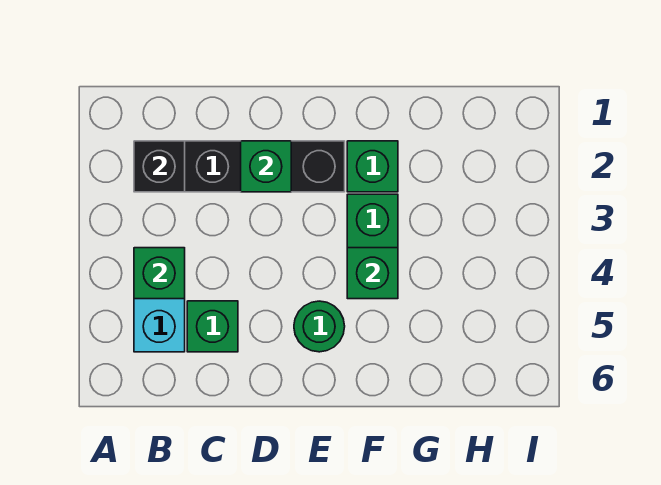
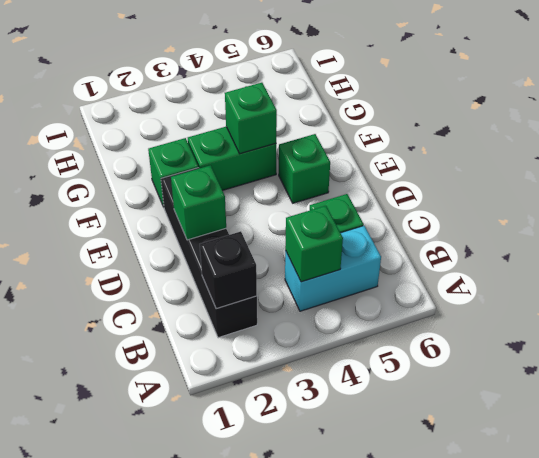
green round brick E5 level 1 -> green brick E5 level 1

